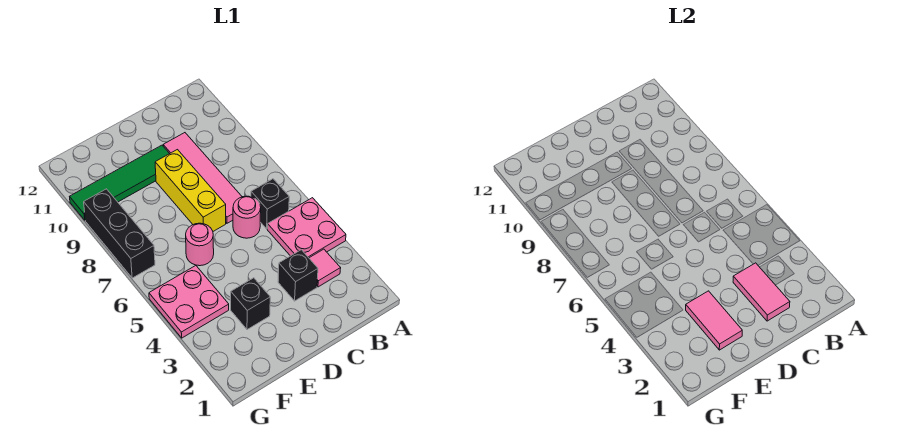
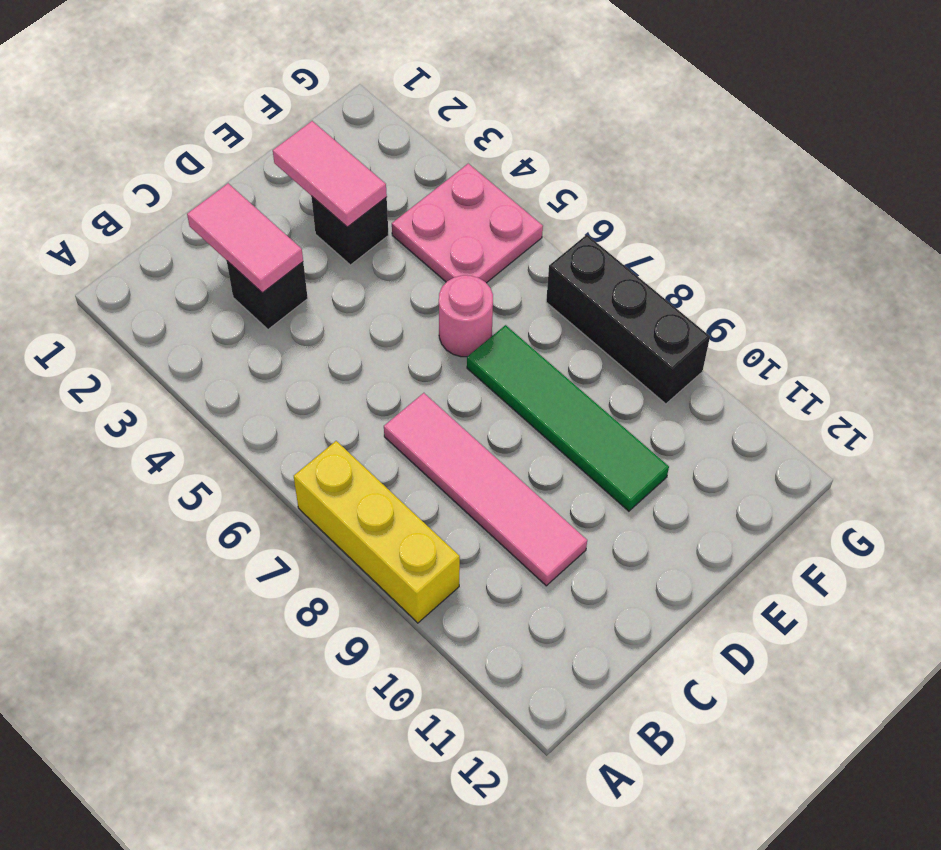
pink plate A4:B5 level 1 -> none
pink tile B3 level 1 -> none
black brick B6 level 1 -> none
pink round brick C6 level 1 -> none
yellow brick D7:D9 level 1 -> yellow brick A7:A9 level 1
green tile D10:G10 level 1 -> green tile E7:E10 level 1

